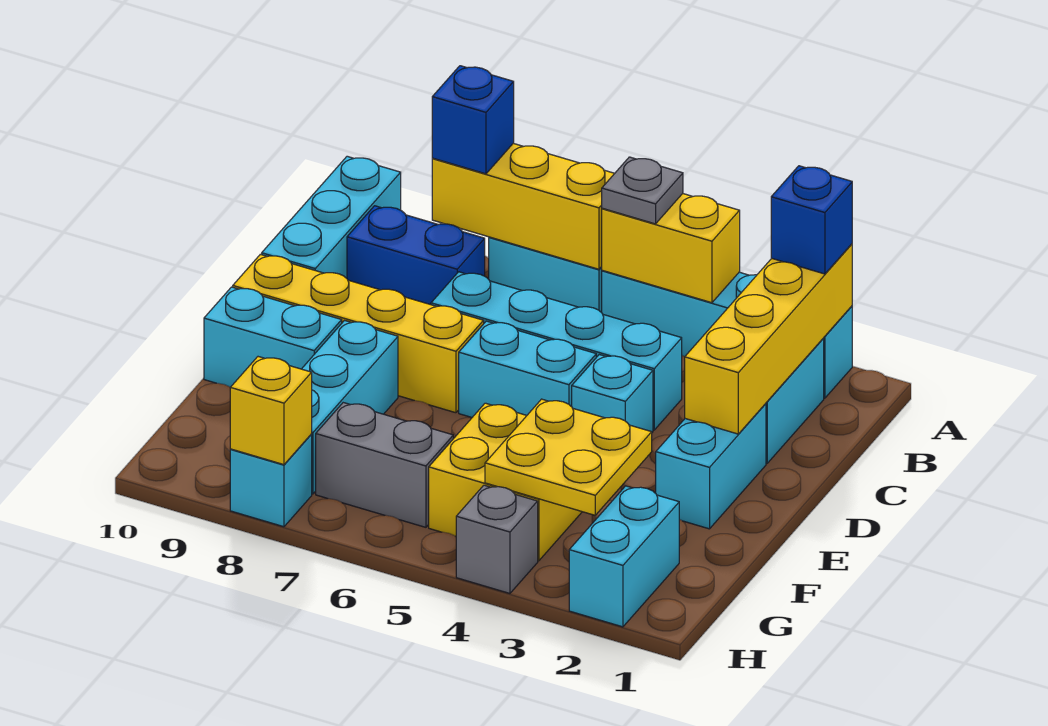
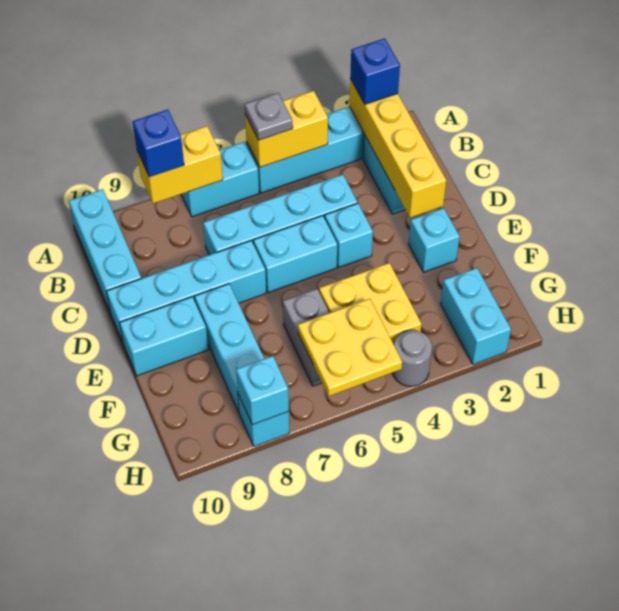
yellow brick A6:A8 level 2 -> yellow brick A7:A8 level 2
blue brick B8:B9 level 1 -> none
cyan brick D2:E2 level 1 -> cyan brick E2 level 1
yellow brick D7:D10 level 1 -> cyan brick D7:D10 level 1
yellow plate F3:G4 level 2 -> yellow plate G5:H6 level 2
grey brick G6:G7 level 1 -> grey brick F6:G6 level 1
grey brick H4 level 1 -> grey round brick H4 level 1
yellow brick H8 level 2 -> cyan brick H8 level 2

